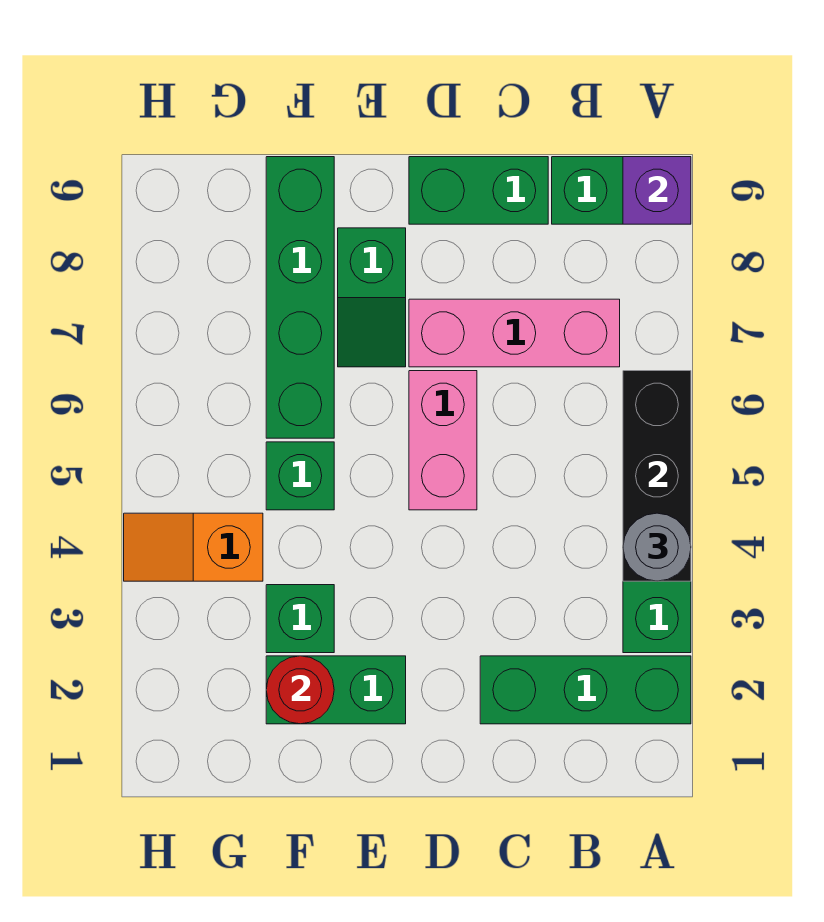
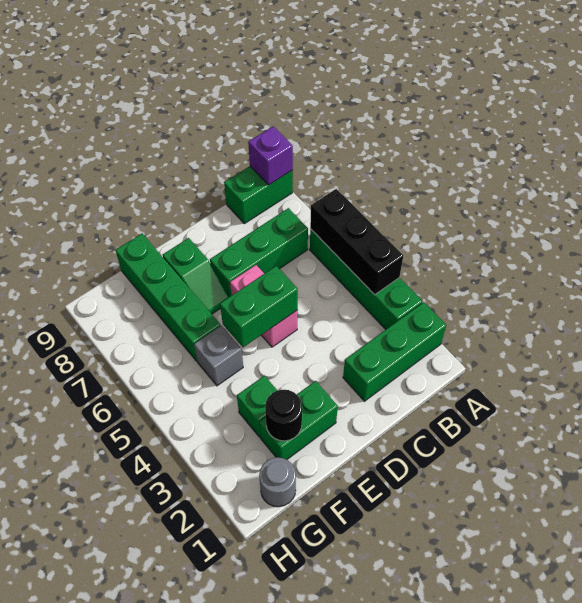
grey round brick A4 level 3 -> grey round brick G1 level 1
pink brick B7:D7 level 1 -> green brick B7:D7 level 1
green brick C9:D9 level 1 -> green brick D5:E5 level 2
red round brick F2 level 2 -> black round brick F2 level 2
green brick F5 level 1 -> grey brick F5 level 1
orange slope G4:H4 level 1 top G -> none

